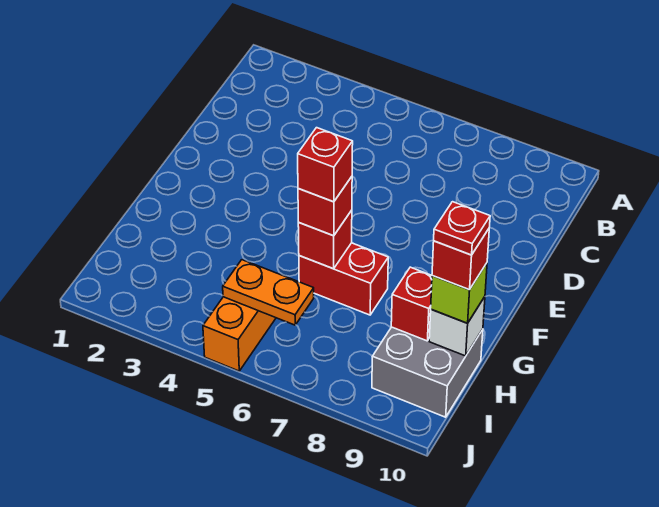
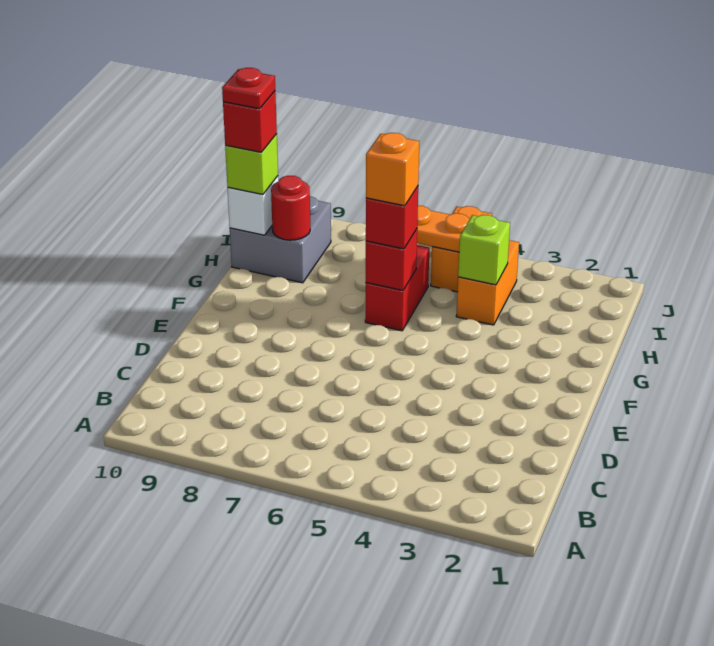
red brick G6:G7 level 1 -> red brick G6:H6 level 1
red brick G6 level 4 -> orange brick G6 level 4
none -> orange brick H4:I4 level 1
none -> lime brick H4 level 2
red brick H9 level 2 -> red round brick H9 level 2

